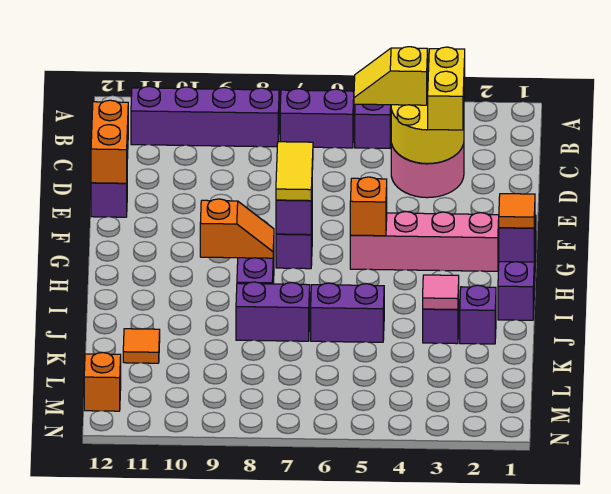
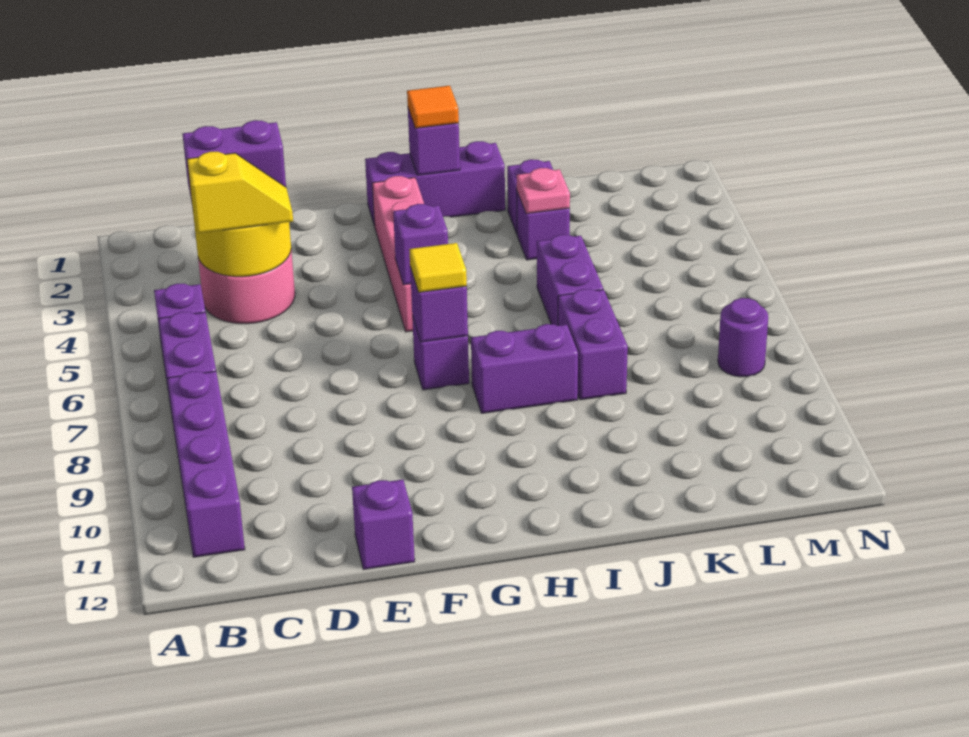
yellow brick C3:D3 level 3 -> purple brick C3:D3 level 3
yellow slope C4:C5 level 3 top 4 -> yellow slope C4:D4 level 3 top C
orange brick D12:E12 level 2 -> none
yellow tile F7:G7 level 3 -> yellow tile G7 level 3
orange brick G5 level 2 -> purple brick G5 level 2
orange slope H8:H9 level 2 top 9 -> none
pink tile J3 level 2 -> pink plate J3 level 2
orange tile K11 level 1 -> none
none -> purple round brick M8 level 1
orange brick M12 level 1 -> none

